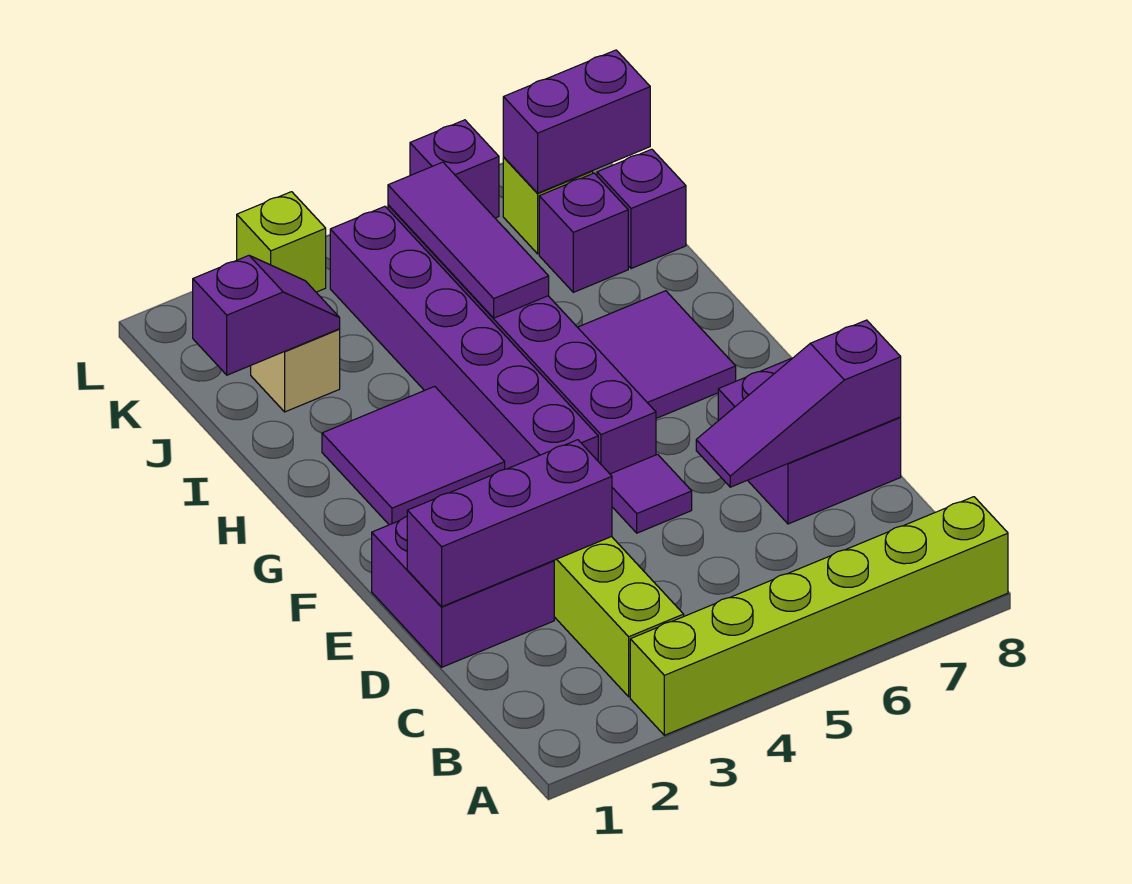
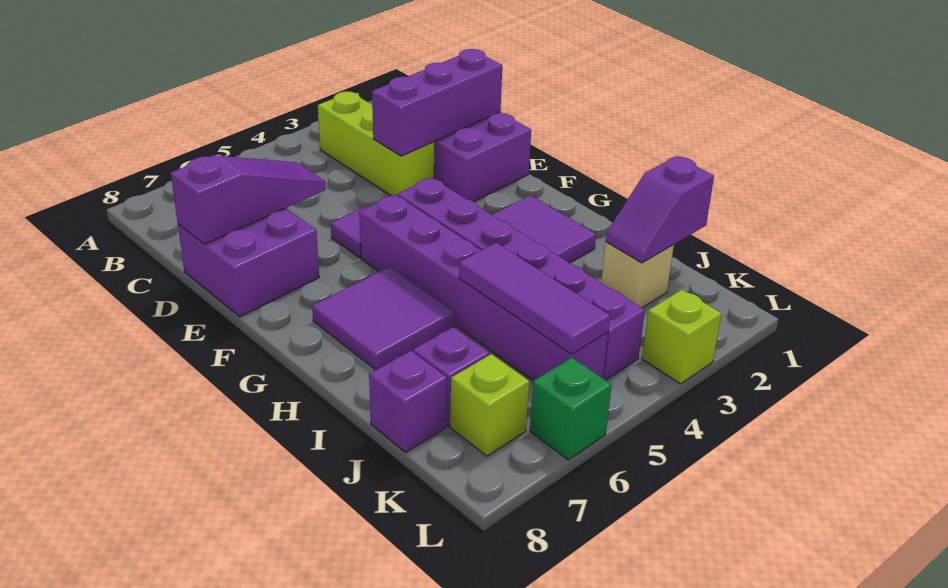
lime brick A3:A8 level 1 -> none
purple brick K7:K8 level 2 -> none
purple brick L6 level 1 -> green brick L6 level 1

